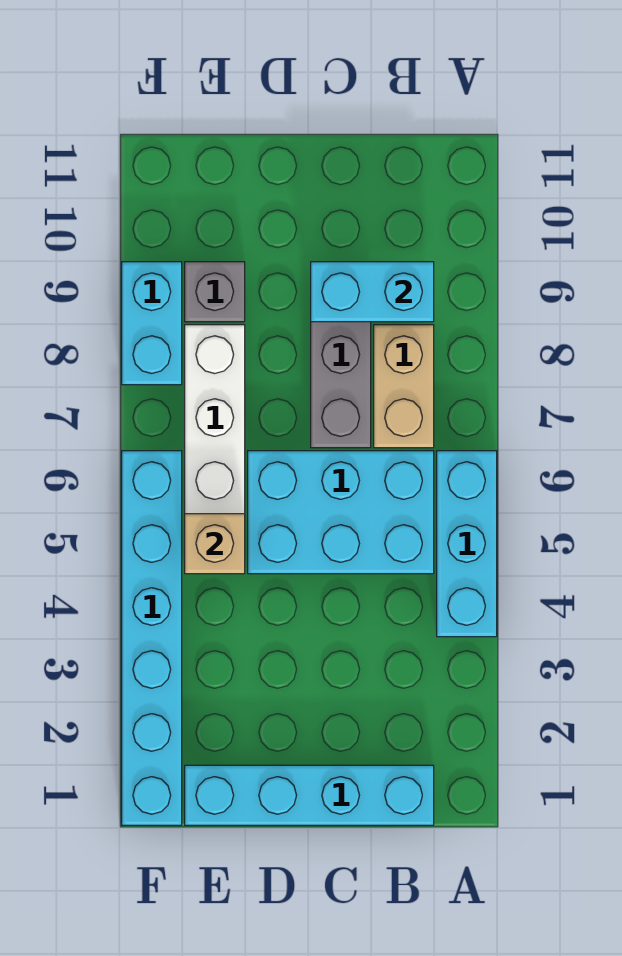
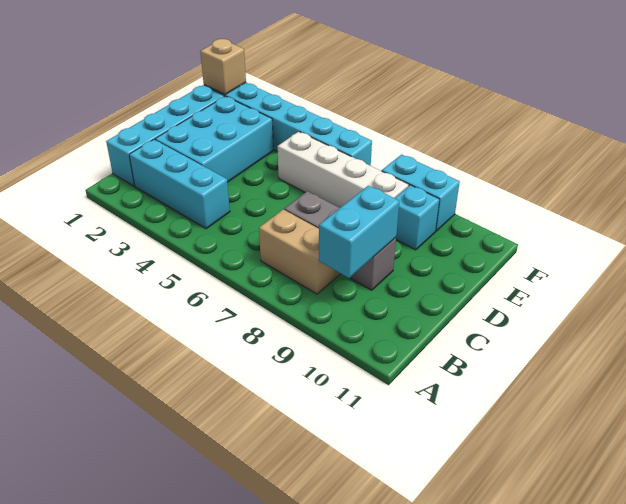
cyan brick A4:A6 level 1 -> cyan brick B2:B4 level 1
cyan brick B5:D6 level 1 -> cyan brick C2:E3 level 1
tan brick E5 level 2 -> tan brick F1 level 2
grey brick E9 level 1 -> cyan brick E9 level 1

